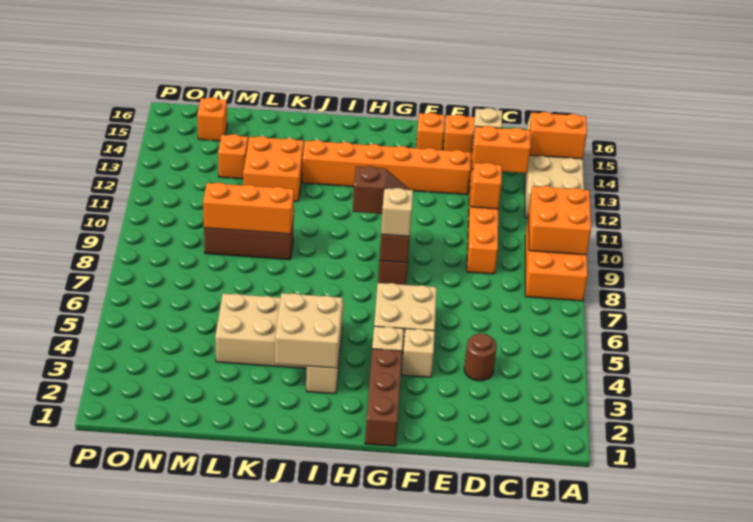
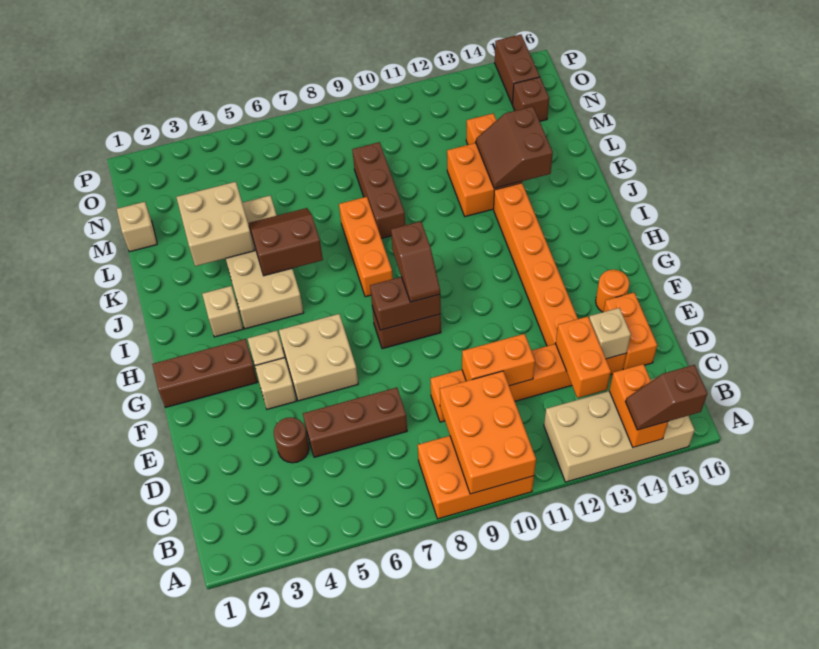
orange brick A9:B10 level 2 -> orange brick A9:C10 level 2
none -> brown slope A14:A15 level 3 top 15
none -> brown brick D5:D7 level 1
orange brick D11 level 2 -> orange brick D10:D11 level 2
orange brick F15 level 1 -> orange round brick F15 level 1
tan brick G8 level 3 -> tan brick M1 level 1
tan brick I3:J4 level 2 -> tan brick K3:L4 level 2
none -> brown slope J5:K6 level 2 top J
orange brick K9:M9 level 2 -> orange brick I8:K8 level 1
none -> brown slope K13:L14 level 2 top 14
orange brick N15 level 1 -> brown brick N15 level 1
none -> brown brick O15:P15 level 1

